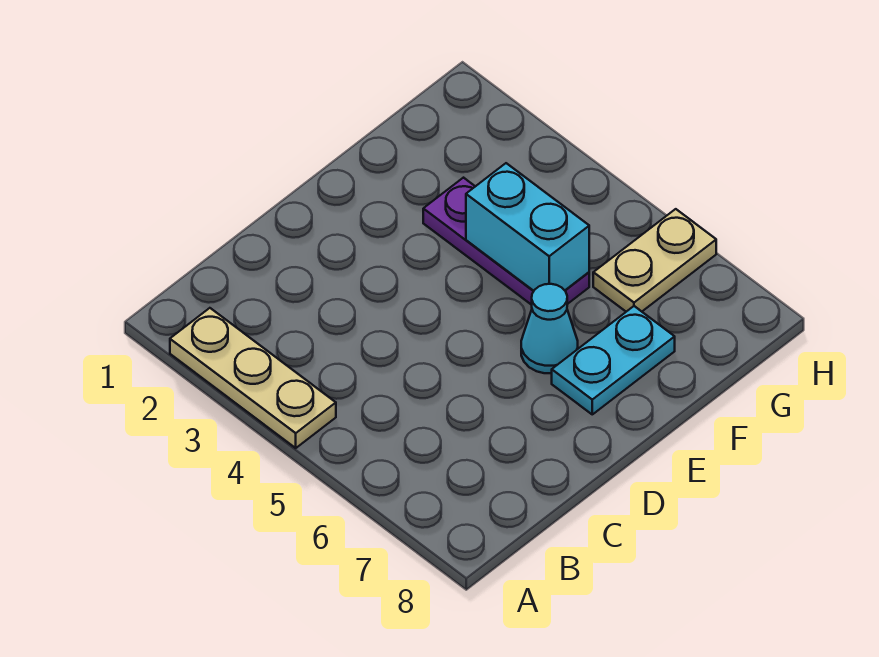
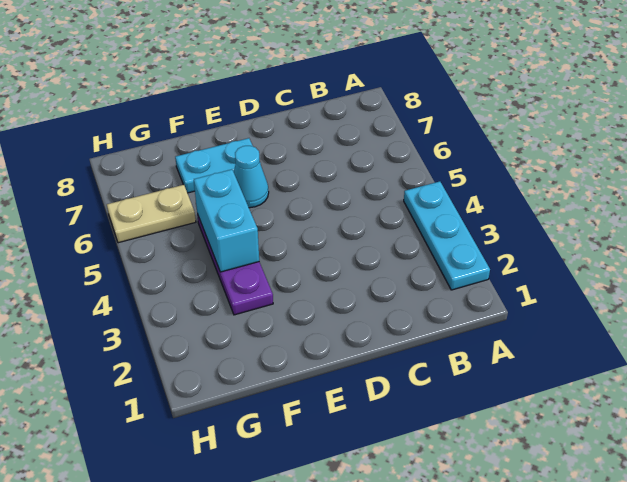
tan plate A2:A4 level 1 -> cyan plate A2:A4 level 1

